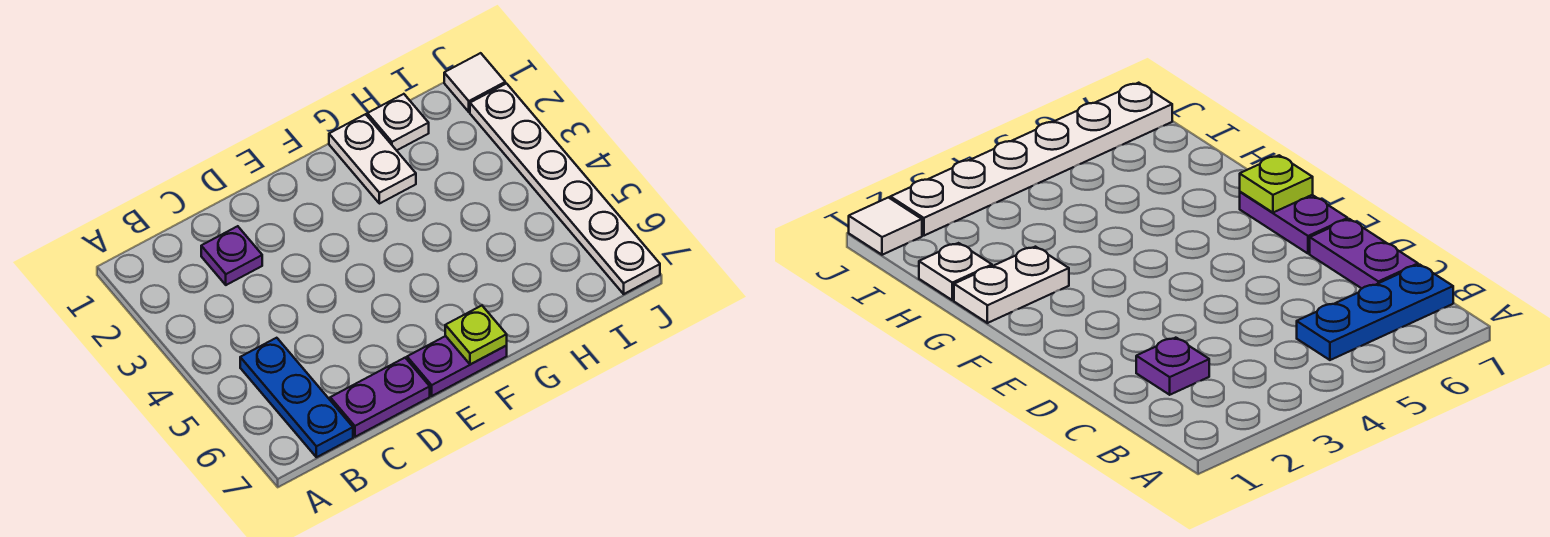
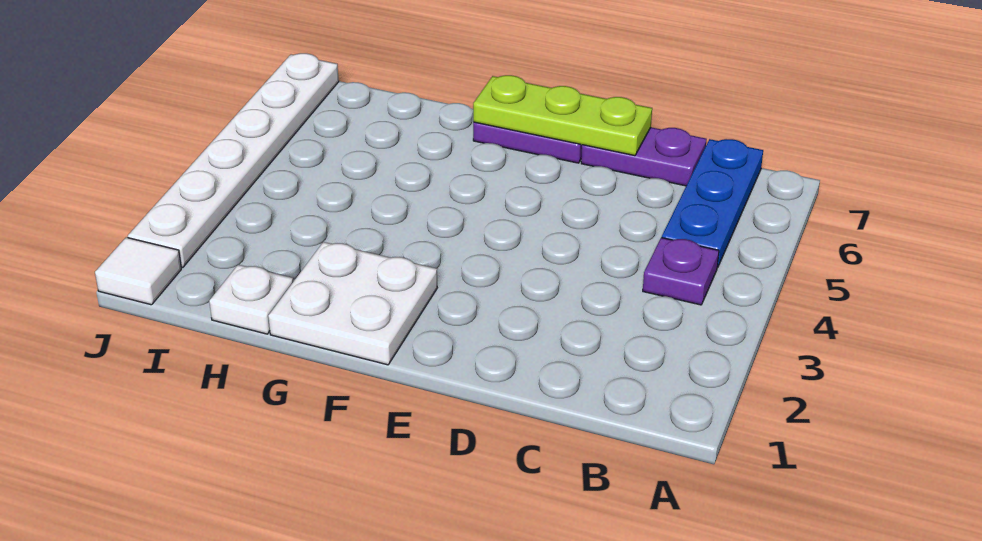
purple plate C2 level 1 -> purple plate B4 level 1
lime plate F7 level 2 -> lime plate D7:F7 level 2
white plate G1:G2 level 1 -> white plate F1:G2 level 1

